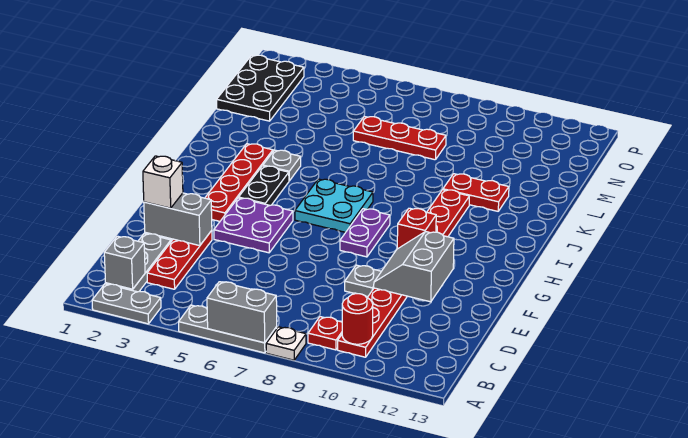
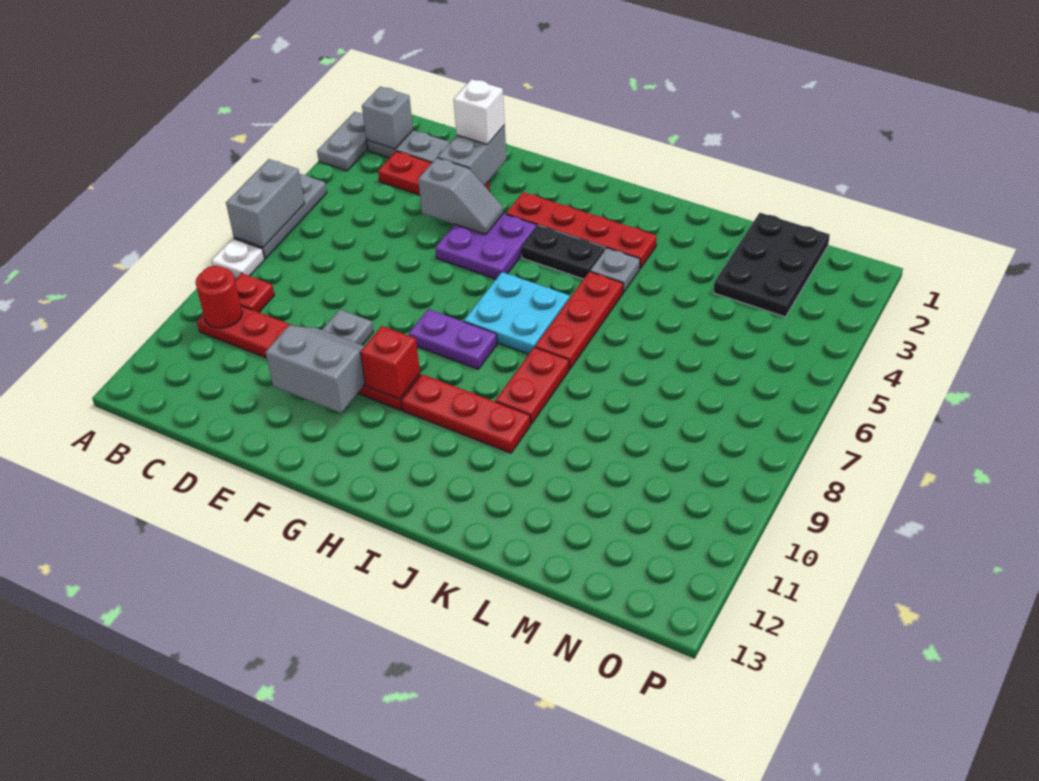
none -> grey slope E4:F4 level 2 top E
red plate K10:K11 level 1 -> red plate J8:J9 level 1
black plate M1:O2 level 1 -> black plate M1:N3 level 1
red plate M6:M8 level 1 -> red plate J5:J7 level 1

